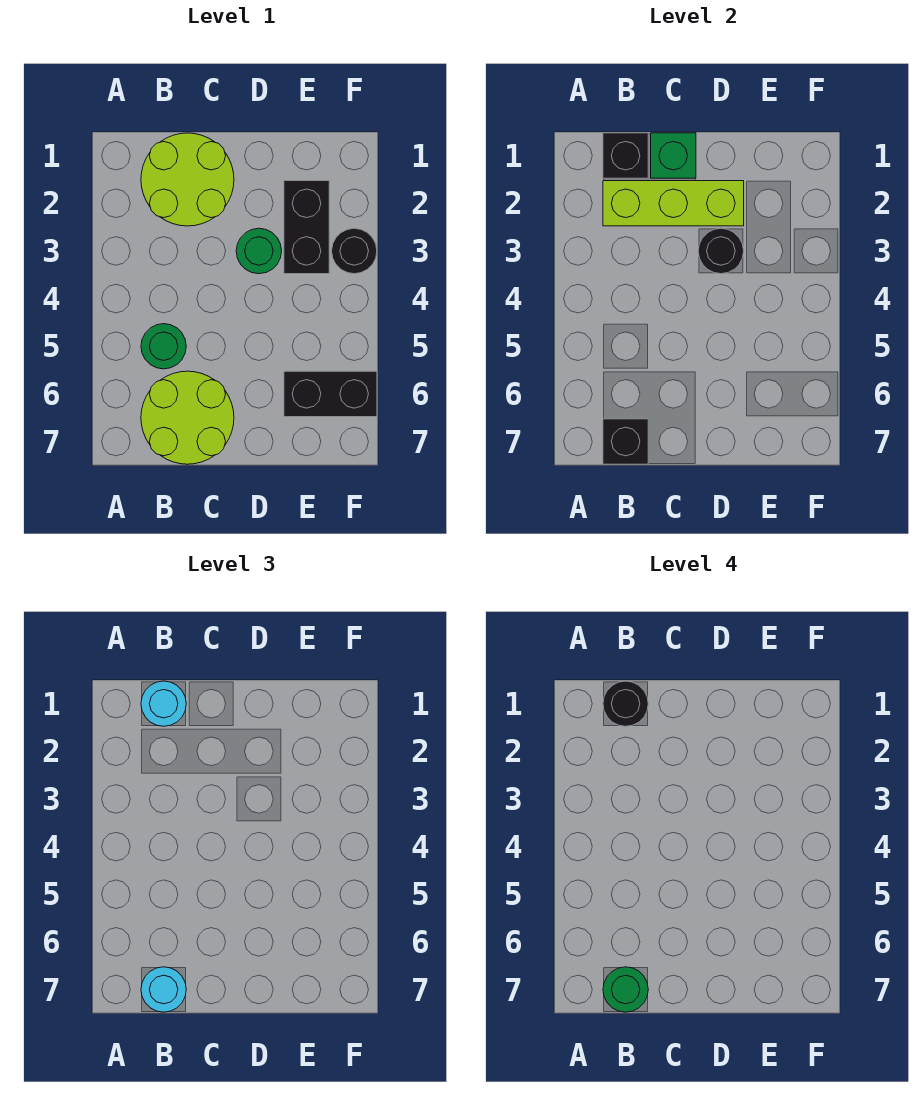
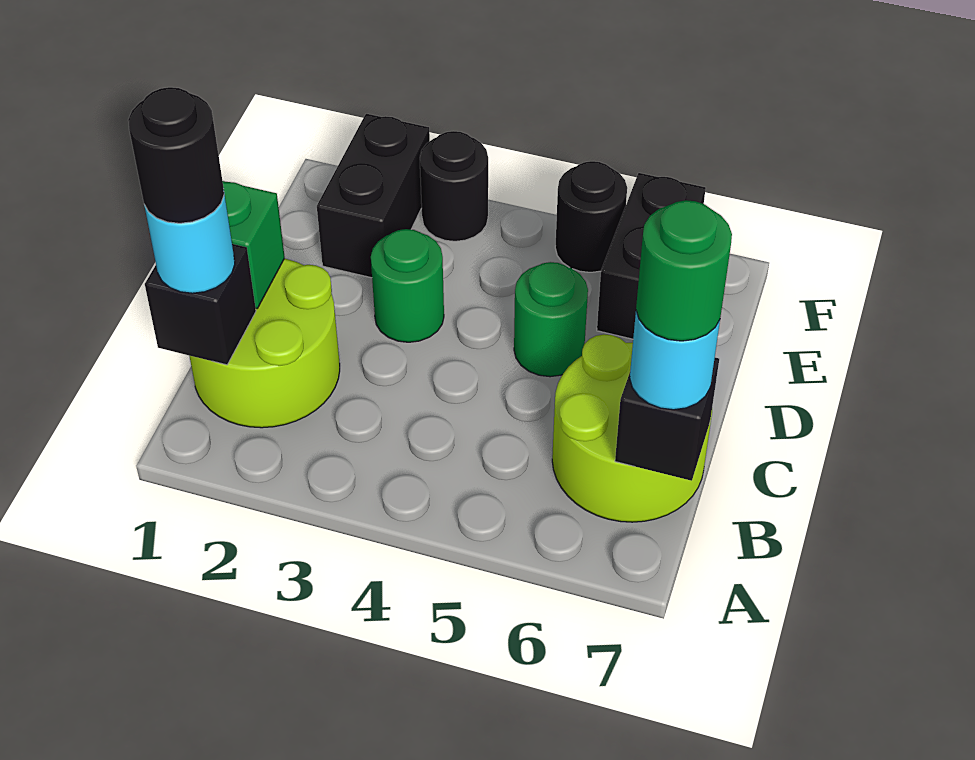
lime brick B2:D2 level 2 -> none
green round brick B5 level 1 -> green round brick D5 level 1
black round brick D3 level 2 -> black round brick F5 level 1
black brick E2:E3 level 1 -> black brick E2:F2 level 1

